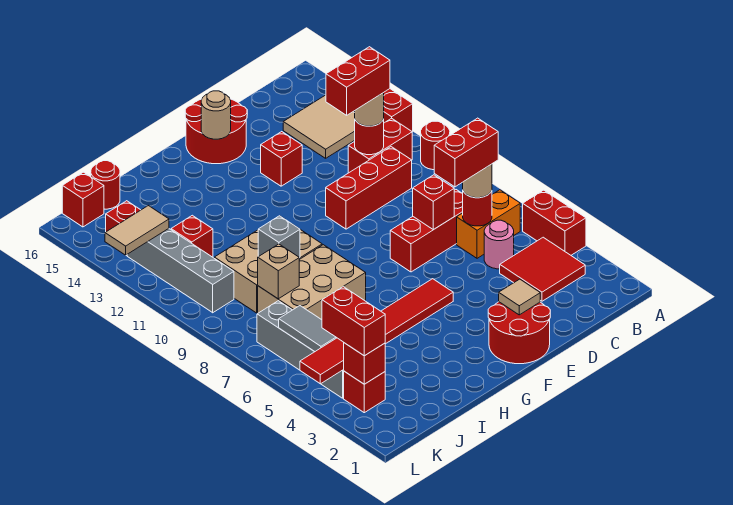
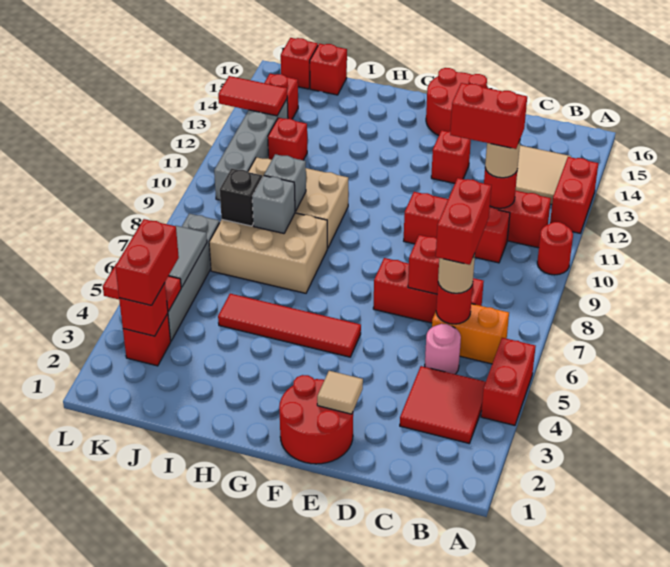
red brick C6:D6 level 4 -> red brick C6:C7 level 4
tan round brick F15 level 2 -> none
none -> grey brick I8 level 2
tan brick J8 level 2 -> black brick J8 level 2
red round brick J16 level 1 -> red brick J16 level 1
tan tile K13:L13 level 2 -> red tile K13:L13 level 2

